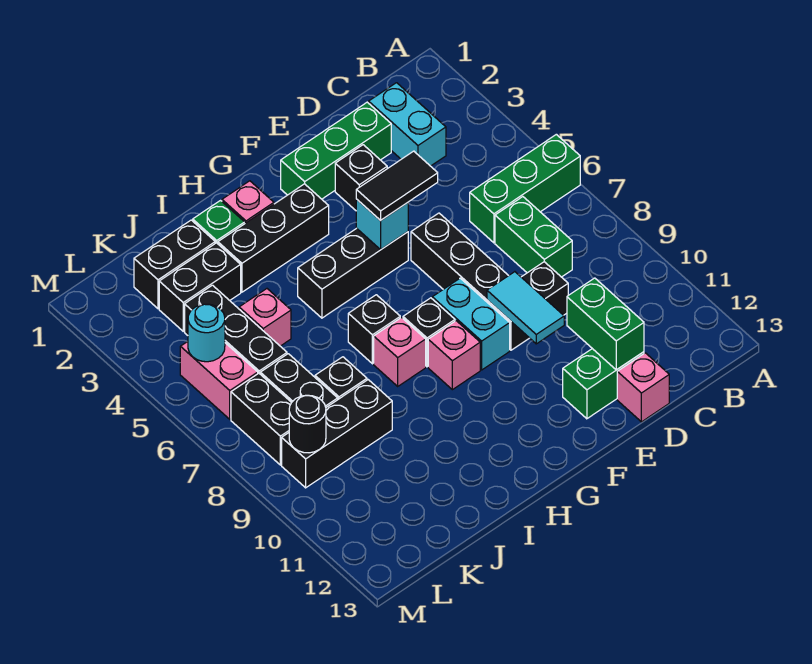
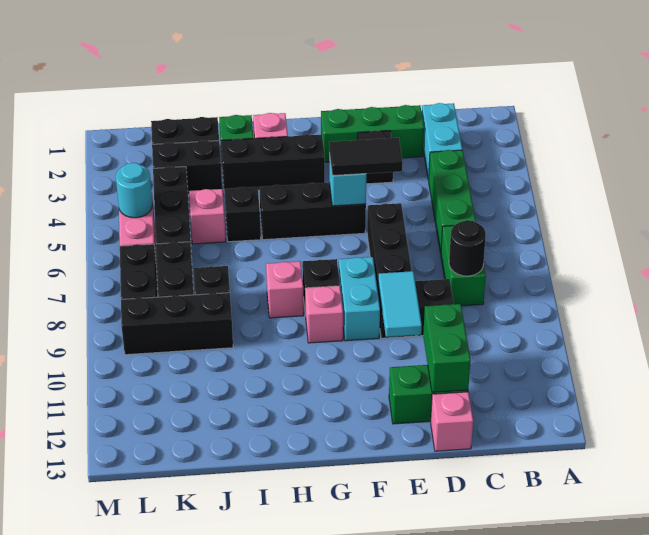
green brick A6:C6 level 1 -> green brick C4:C6 level 1
black brick H7 level 1 -> black brick I5 level 1
black round brick L9 level 2 -> black round brick C8 level 2

